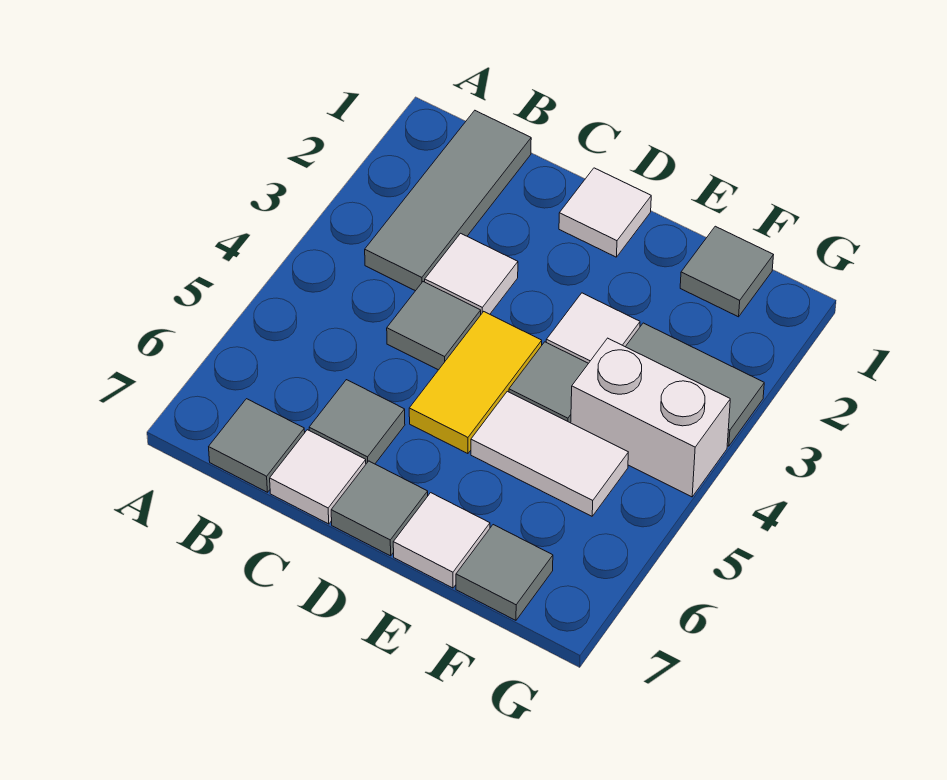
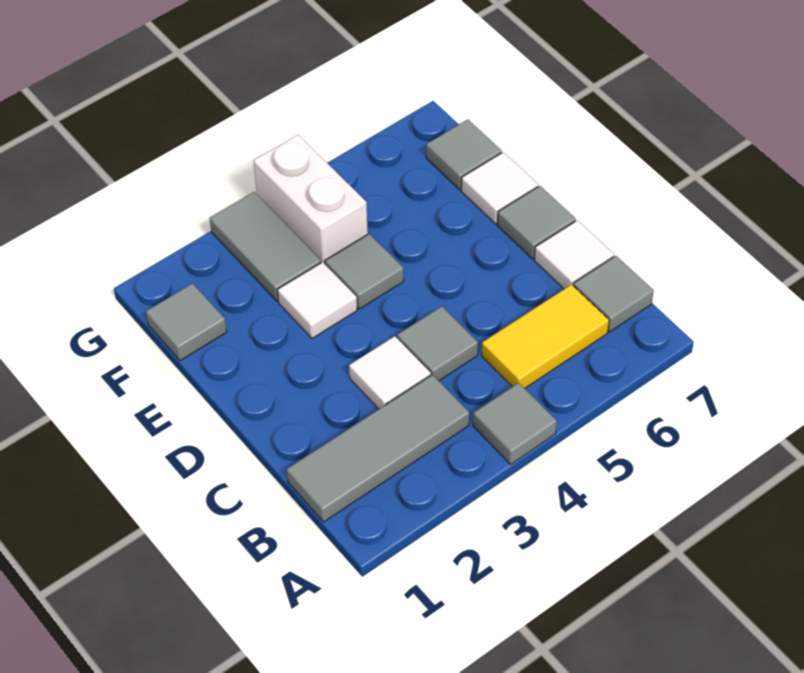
grey tile C6 level 1 -> grey tile A4 level 1
white tile D1 level 1 -> none
yellow tile D4:D5 level 1 -> yellow tile B5:B6 level 1
white tile E5:F5 level 1 -> none

